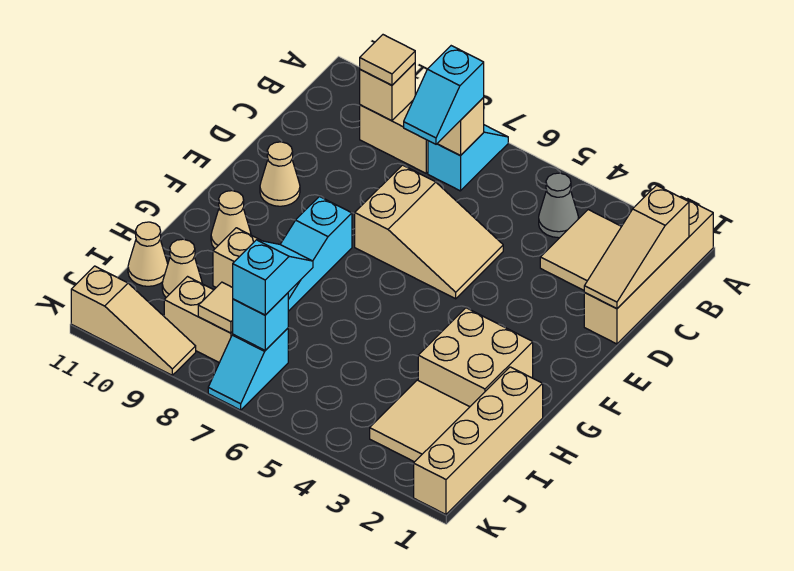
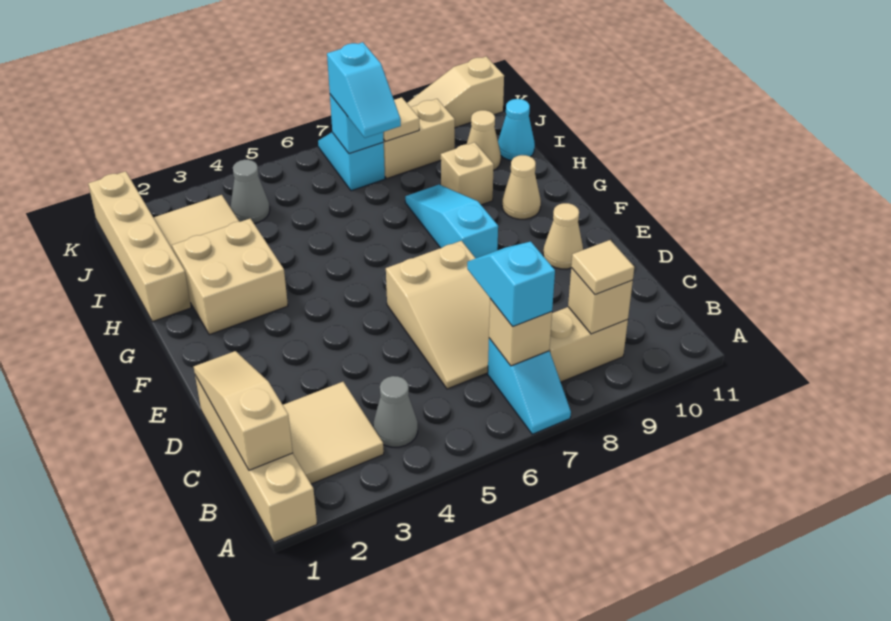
tan slope D5:E7 level 1 top 7 -> tan slope C6:E7 level 1 top E
tan cone I11 level 1 -> cyan cone I11 level 1
none -> grey cone J4 level 1

